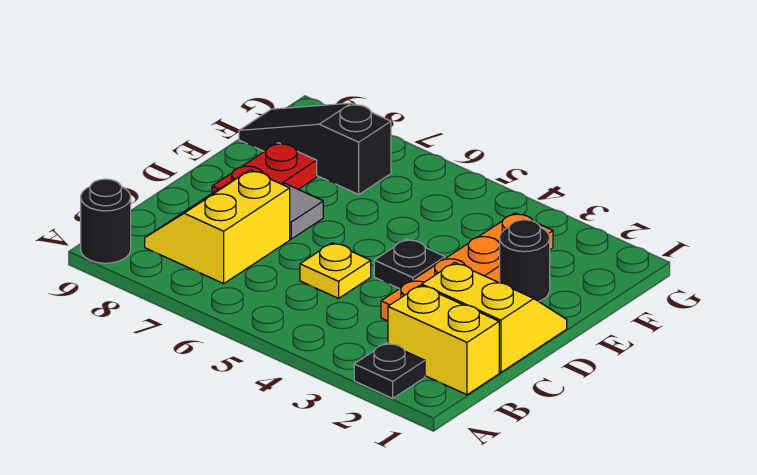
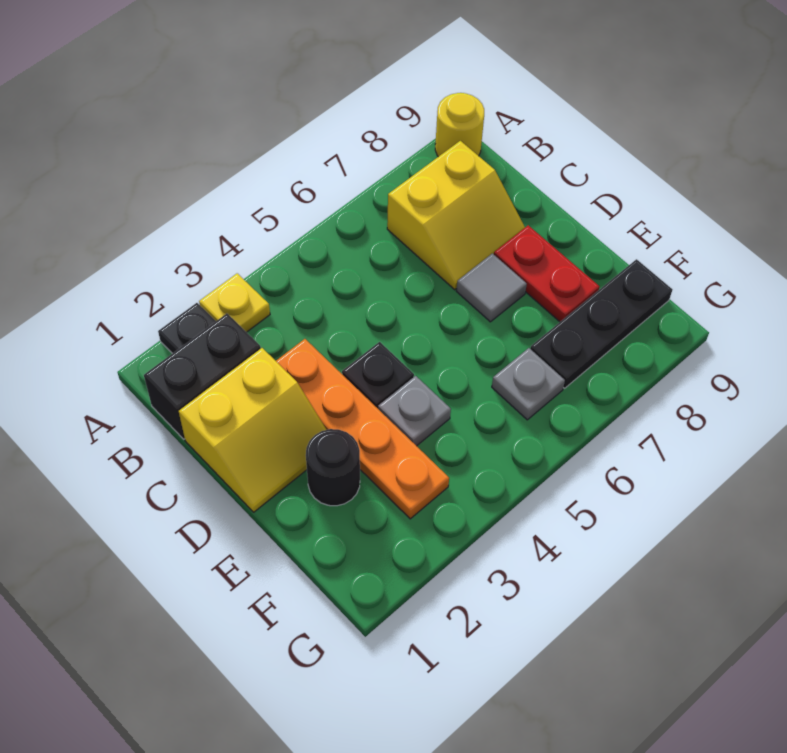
black round brick A9 level 1 -> yellow round brick A9 level 1
yellow brick B1:B2 level 1 -> black brick B1:B2 level 1
yellow slope B7:C8 level 1 top 7 -> yellow slope B7:C8 level 1 top B
yellow plate C5 level 1 -> yellow plate A3 level 1
none -> grey plate E4 level 1
none -> grey plate F6 level 1
black slope F7:F9 level 1 top 7 -> black plate F7:F9 level 1

